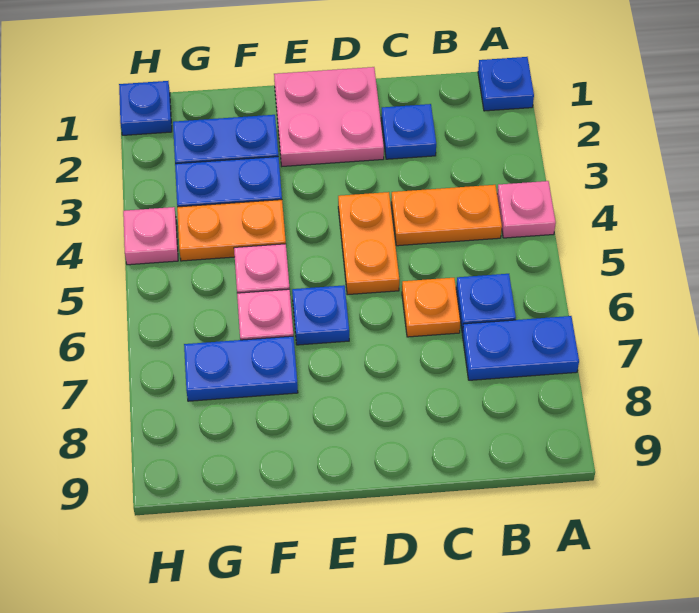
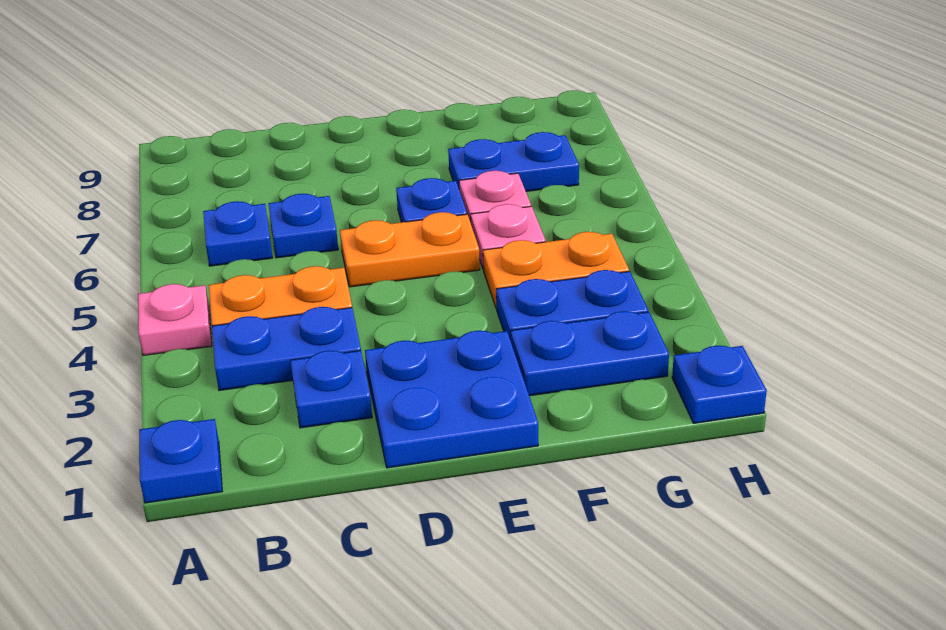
blue plate A7:B7 level 1 -> blue plate B3:C3 level 1
orange plate C6 level 1 -> blue plate C6 level 1
pink plate D1:E2 level 1 -> blue plate D1:E2 level 1
orange plate D4:D5 level 1 -> orange plate D5:E5 level 1
pink plate H4 level 1 -> none

